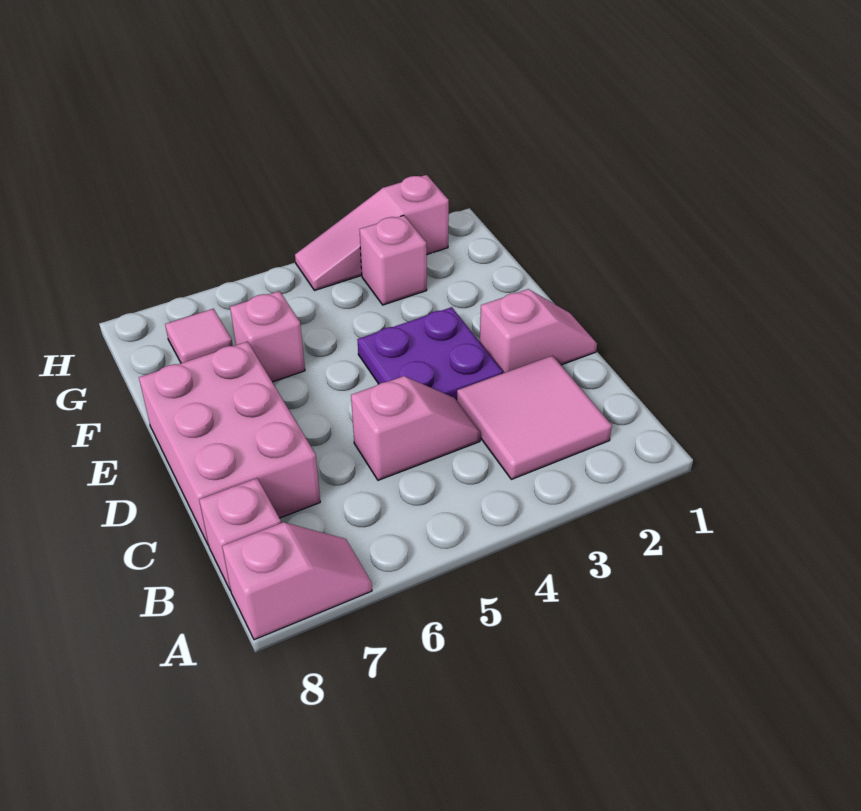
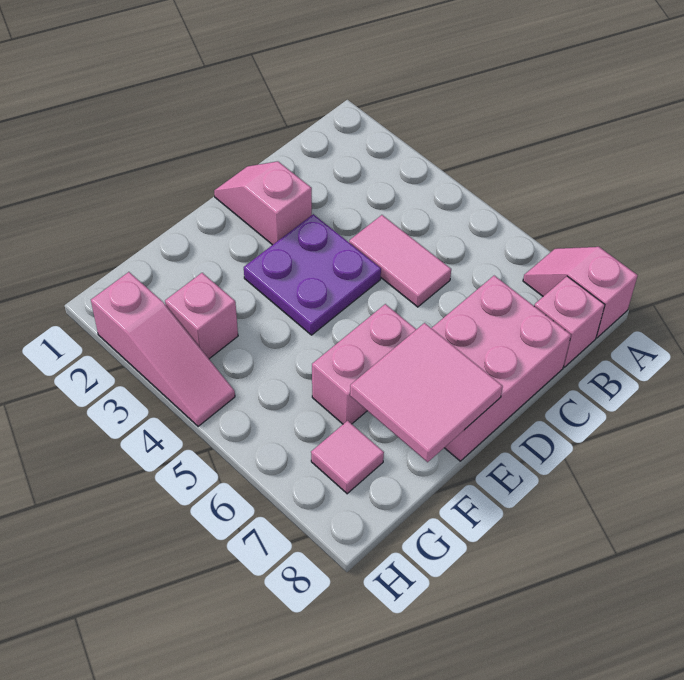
pink tile B2:C3 level 1 -> pink tile E7:F8 level 2
pink slope C4:C5 level 1 top 5 -> pink tile C4:C5 level 1
pink brick F6 level 1 -> pink brick E6:F6 level 1

